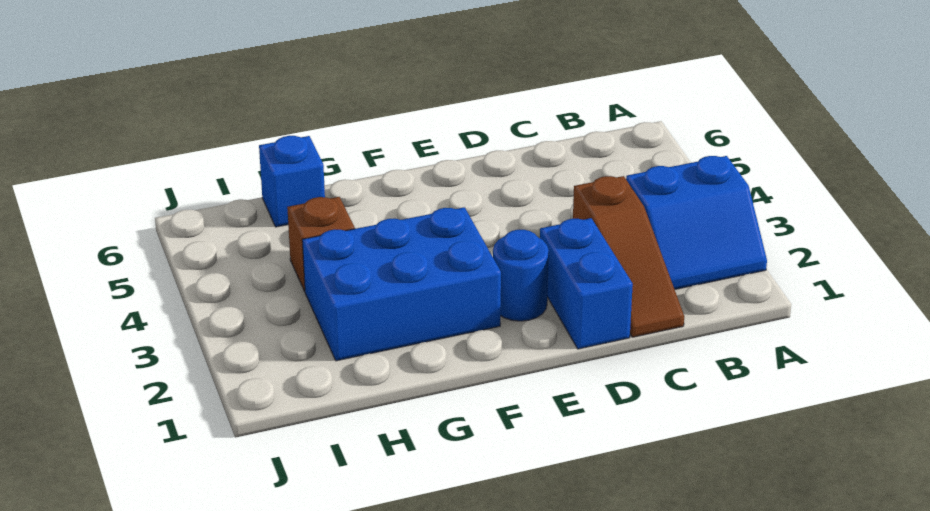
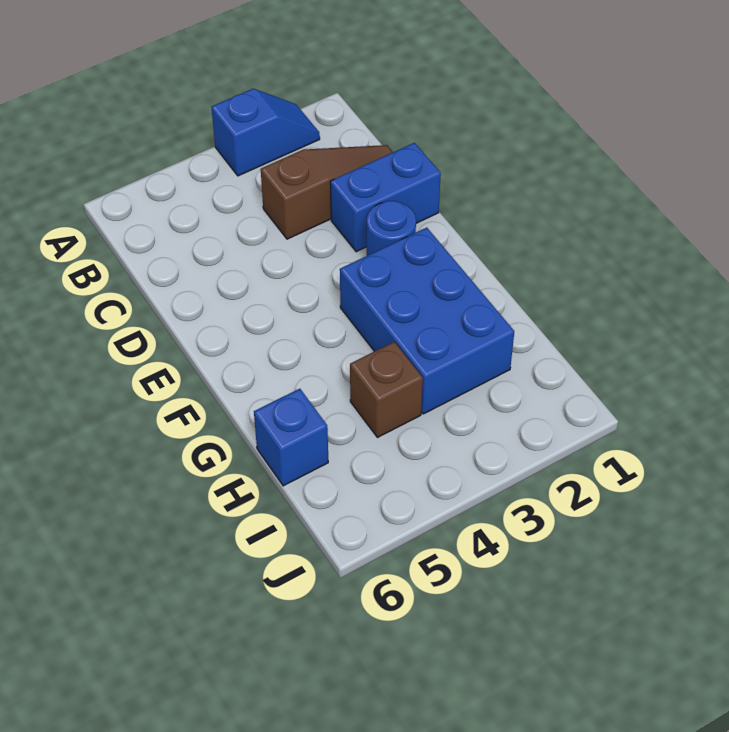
blue slope A2:B3 level 1 top 3 -> blue slope A2:A3 level 1 top 3

